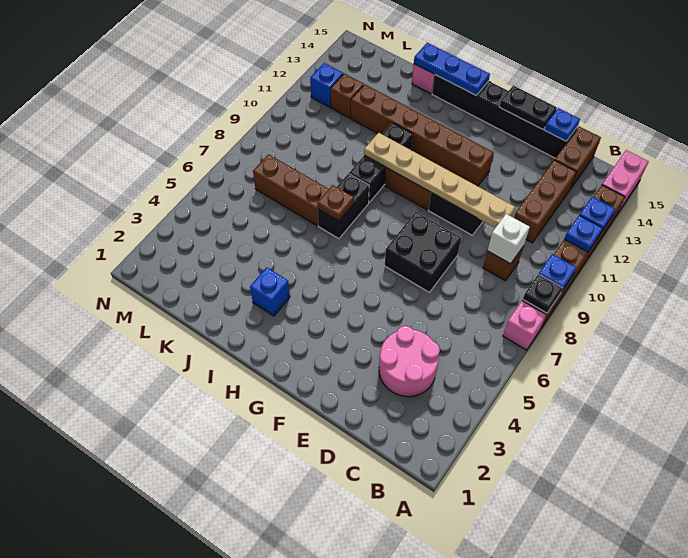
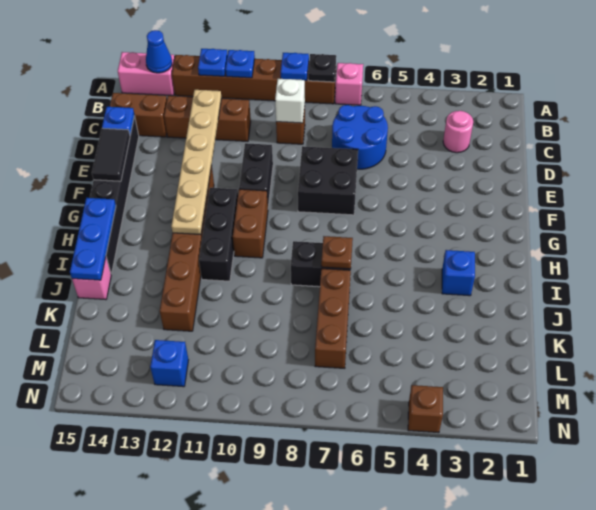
none -> blue cone A14 level 2
pink round brick C3:D4 level 1 -> pink round brick C3 level 1
none -> blue round brick C6:D7 level 1
tan plate D10:I10 level 2 -> tan plate C12:H12 level 2
black plate E15:F15 level 2 -> black tile E15:F15 level 2
black brick I9:I11 level 1 -> black brick G11:I11 level 1
brown brick L12 level 1 -> brown brick N4 level 1

